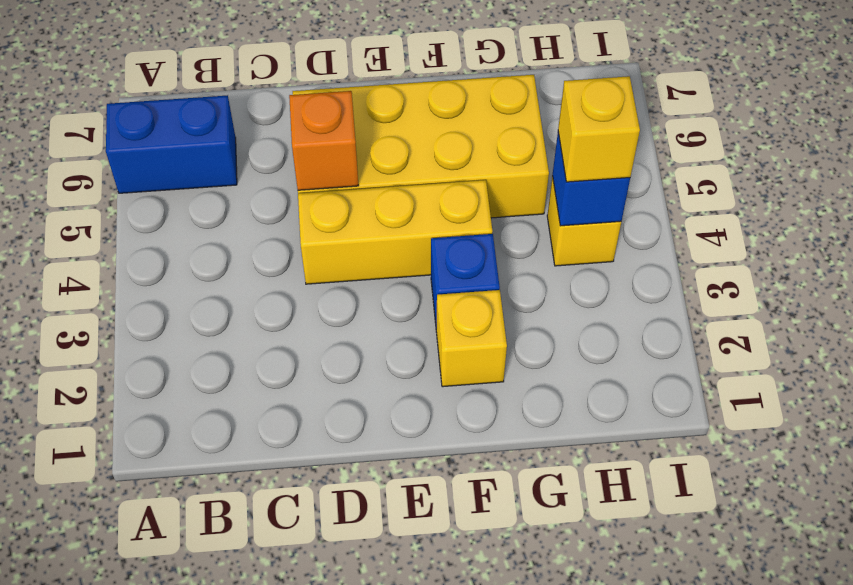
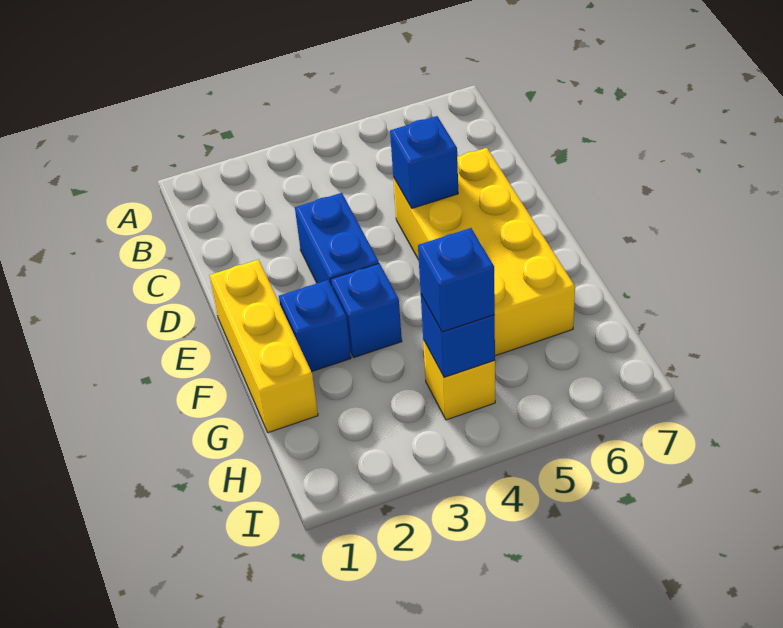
blue brick A6:B6 level 1 -> blue brick D3:E3 level 1
yellow brick D4:F4 level 1 -> yellow brick E1:G1 level 1
orange brick D5 level 2 -> blue brick D5 level 2
yellow brick F2 level 1 -> blue brick F2 level 1
yellow brick H4 level 3 -> blue brick H4 level 3

